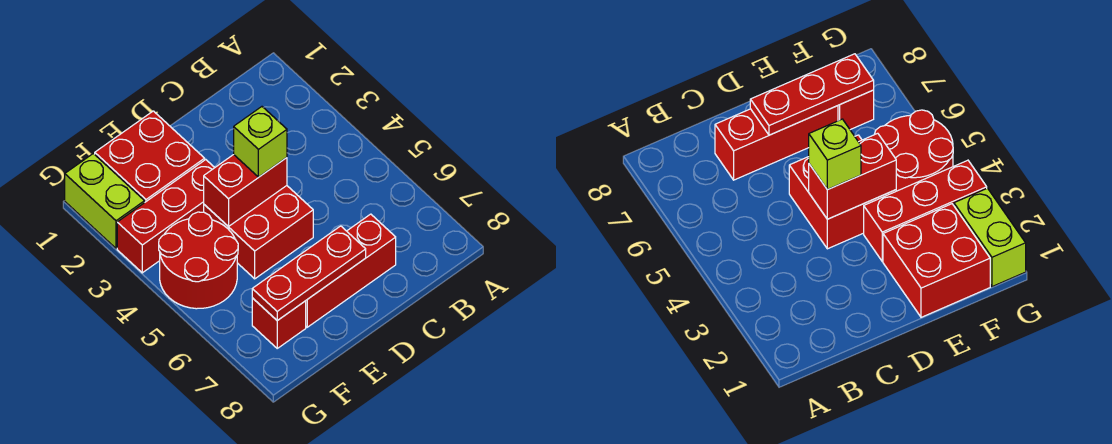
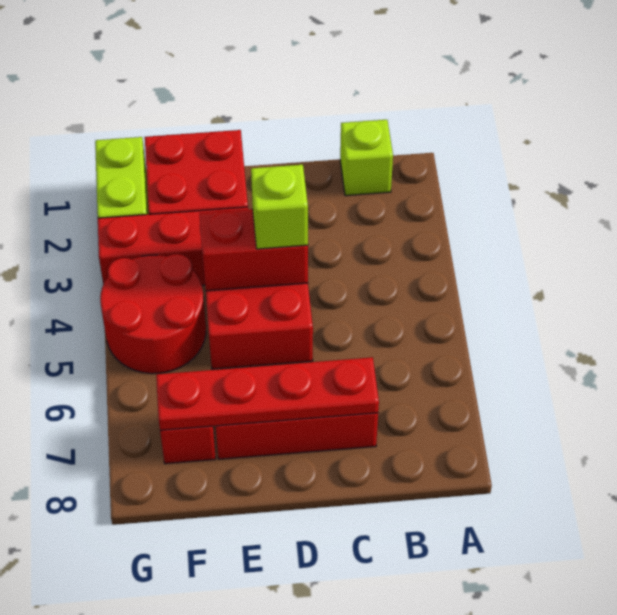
none -> lime brick B1 level 1
red plate D7:F7 level 2 -> red plate C7:F7 level 2

